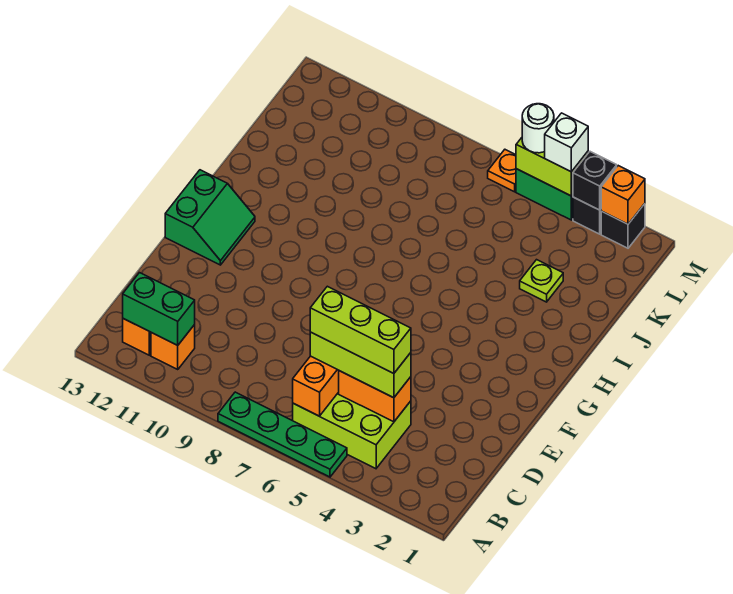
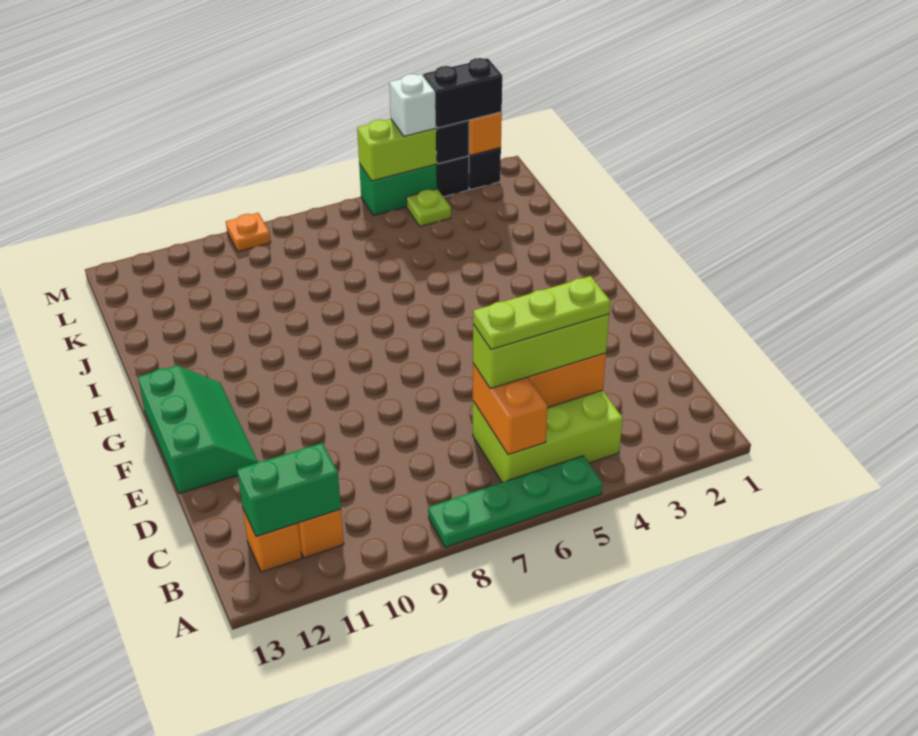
lime brick C4:C6 level 4 -> lime plate C4:C6 level 4
green slope F12:G13 level 1 top 13 -> green slope E12:G13 level 1 top 13
lime plate J3 level 1 -> lime plate L4 level 1
none -> black brick M2:M3 level 3
white round brick M5 level 3 -> none
orange plate M6 level 1 -> orange plate M9 level 1

